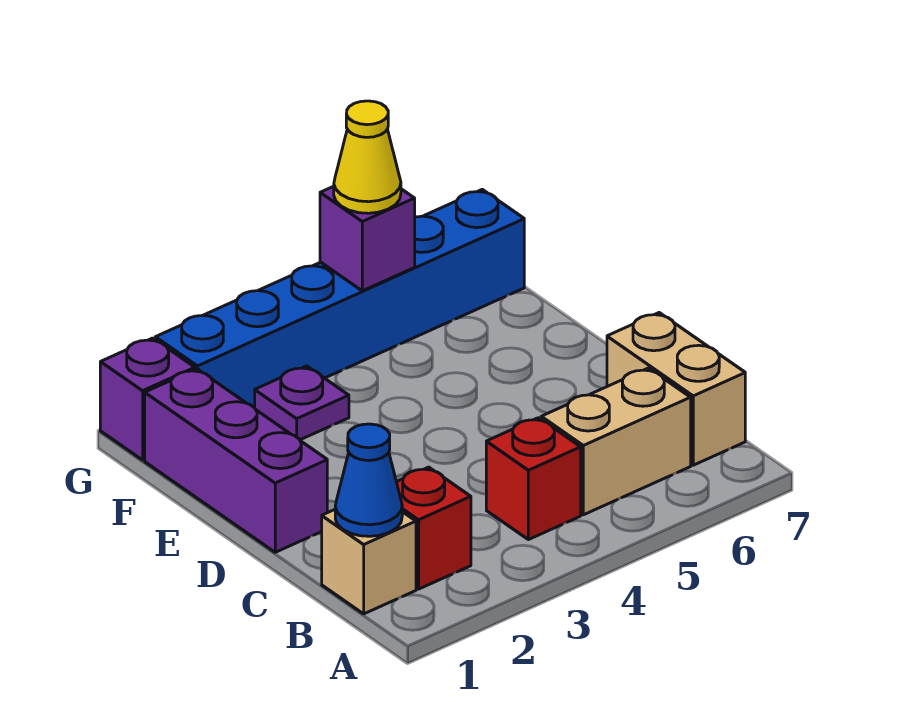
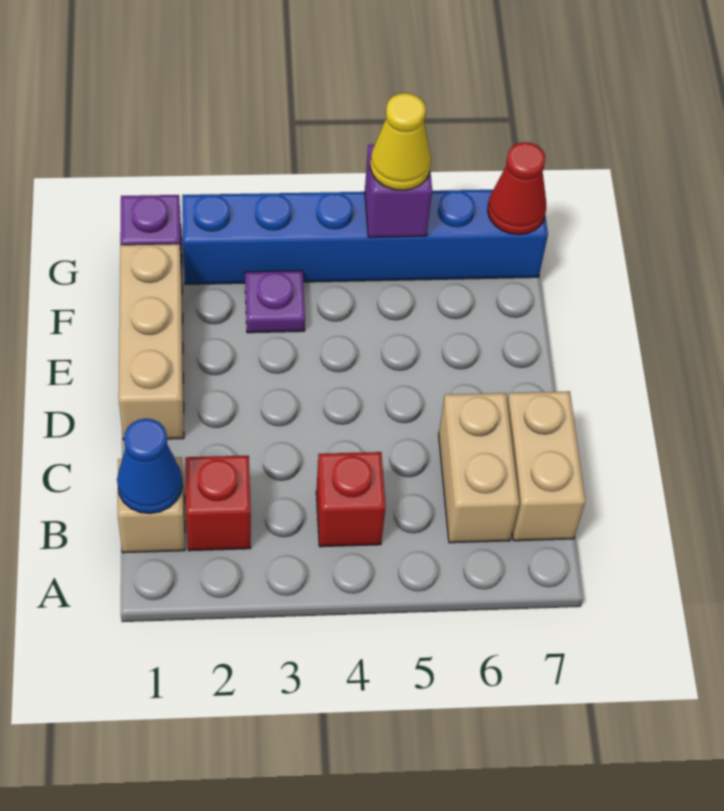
tan brick B5:B6 level 1 -> tan brick B6:C6 level 1
purple brick D1:F1 level 1 -> tan brick D1:F1 level 1
none -> red cone G7 level 2

